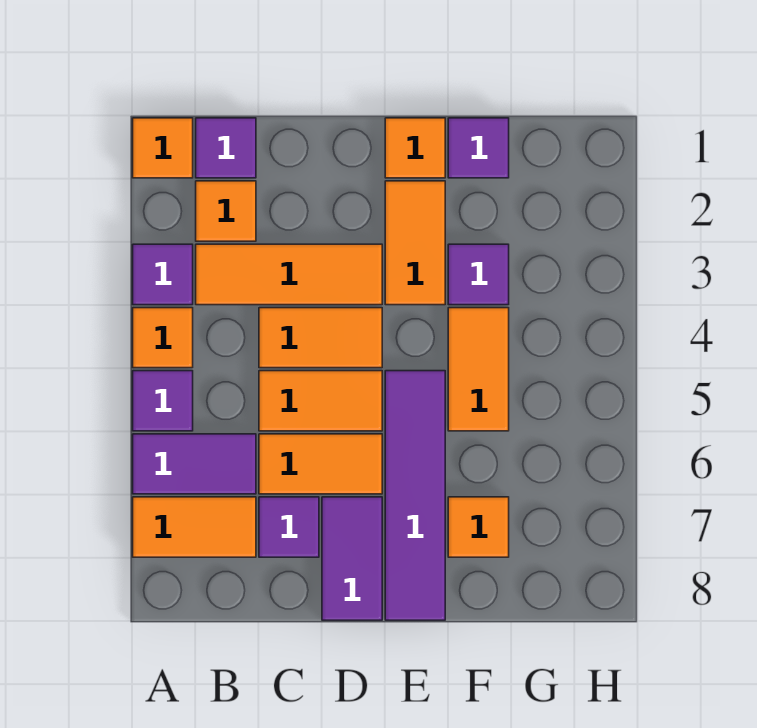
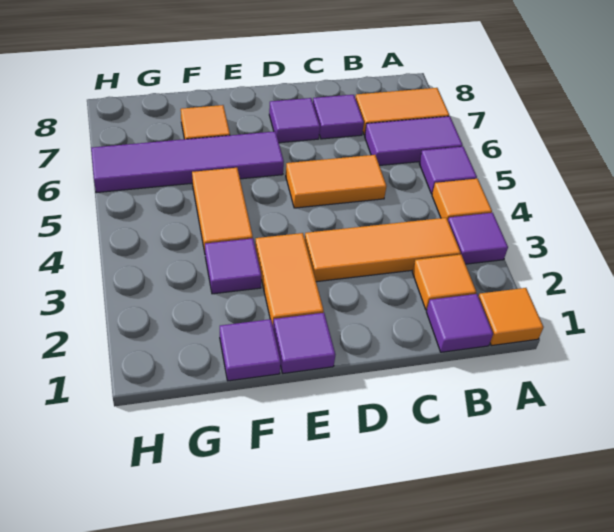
orange tile C4:D4 level 1 -> none
orange tile C6:D6 level 1 -> none
purple tile D7:D8 level 1 -> purple tile D7 level 1
orange tile E1 level 1 -> purple tile E1 level 1
purple tile E5:E8 level 1 -> purple tile E6:H6 level 1

